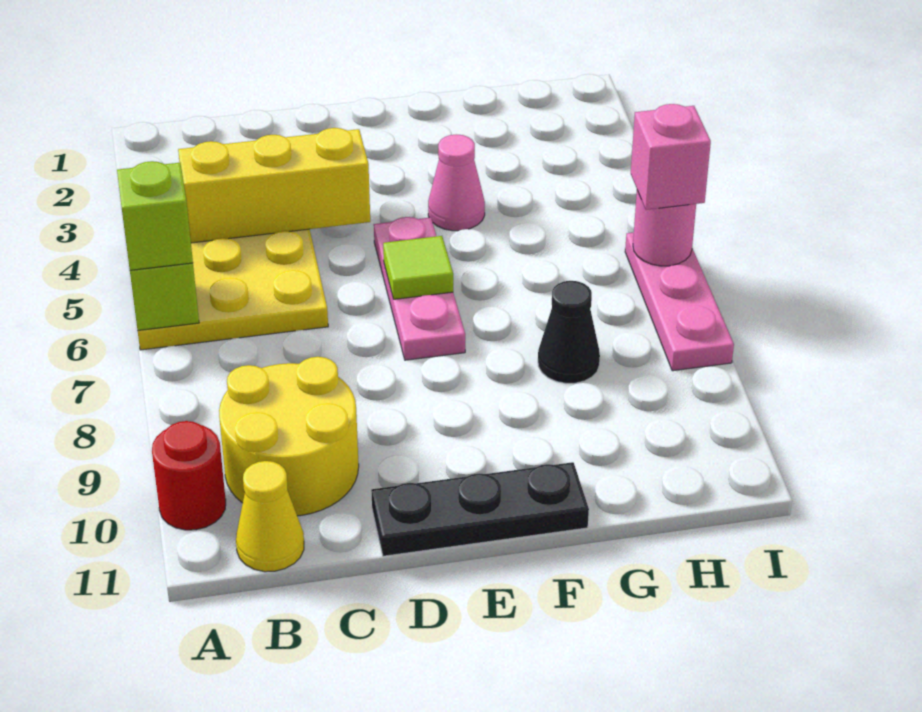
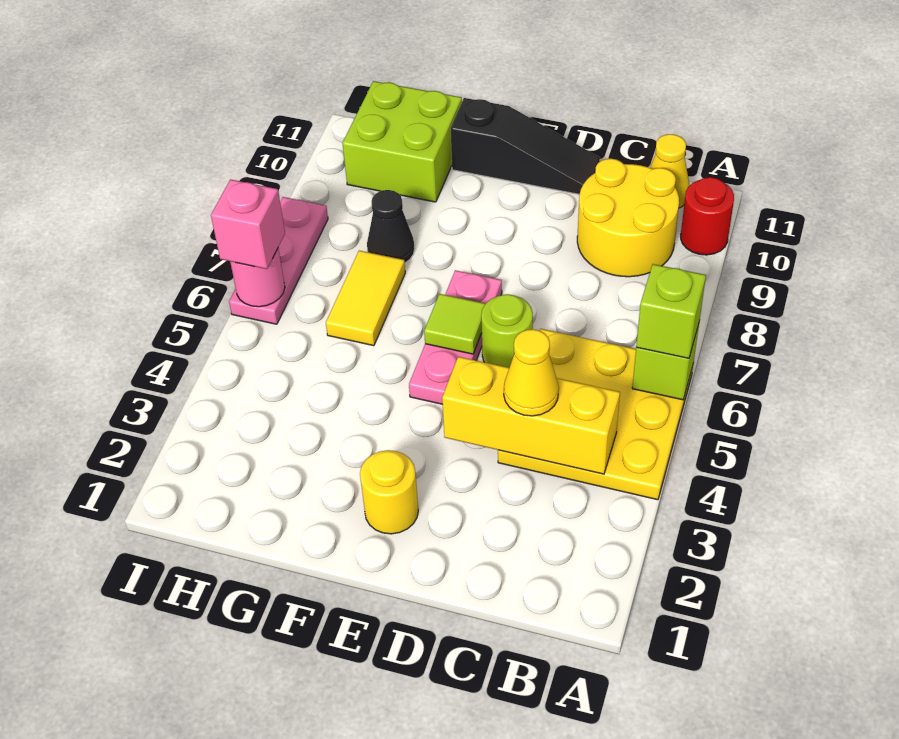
none -> yellow cone C4 level 3
none -> lime round brick D6 level 1
black plate D11:F11 level 1 -> black slope D11:F11 level 1 top F
none -> yellow round brick E2 level 1
pink cone F4 level 1 -> none
none -> yellow tile G6:G7 level 1
none -> lime brick G10:H11 level 1

